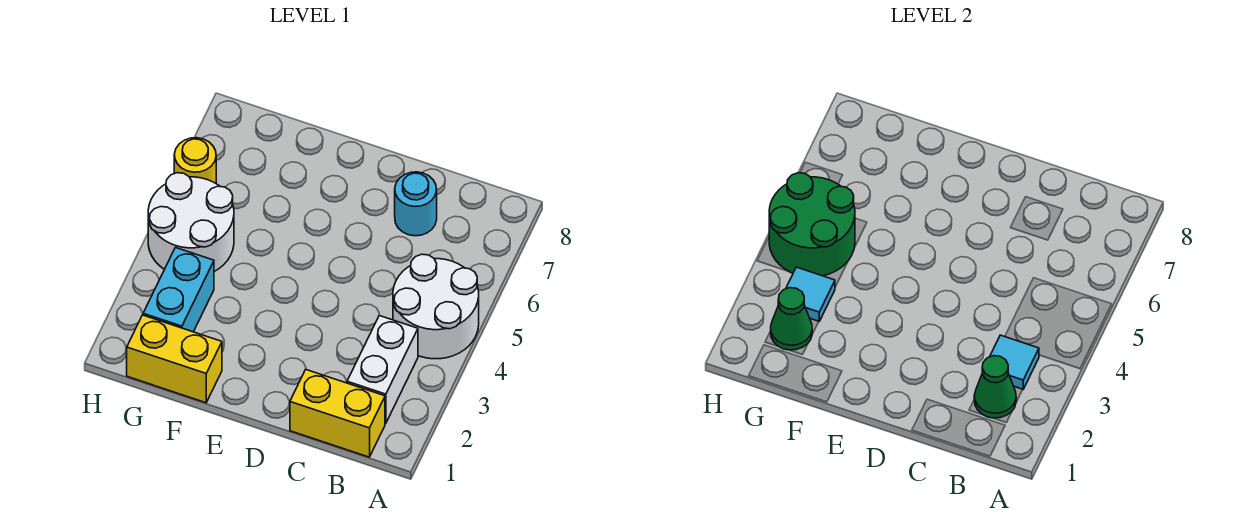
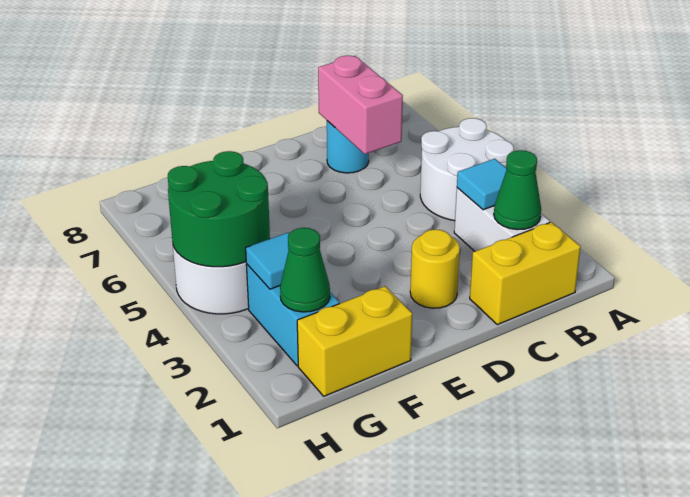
none -> pink brick C6:C7 level 2
yellow round brick H6 level 1 -> yellow round brick D2 level 1

